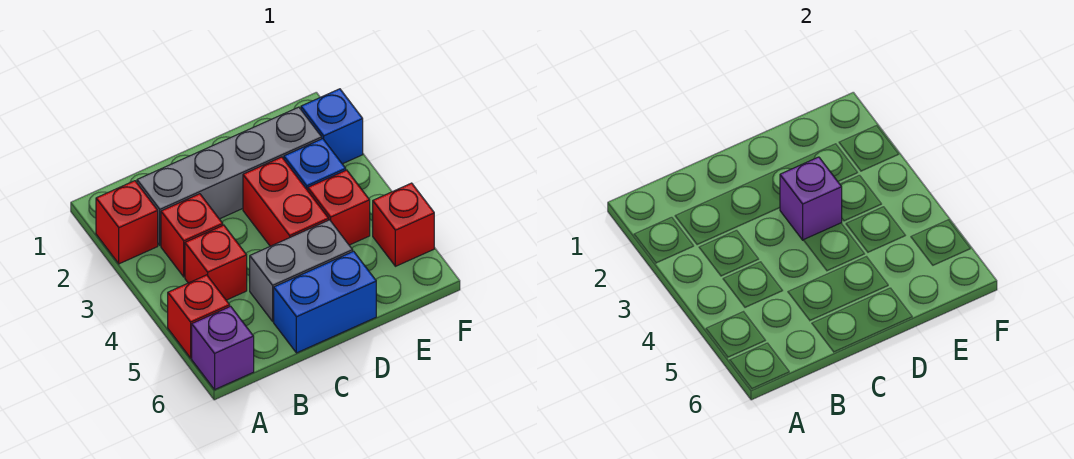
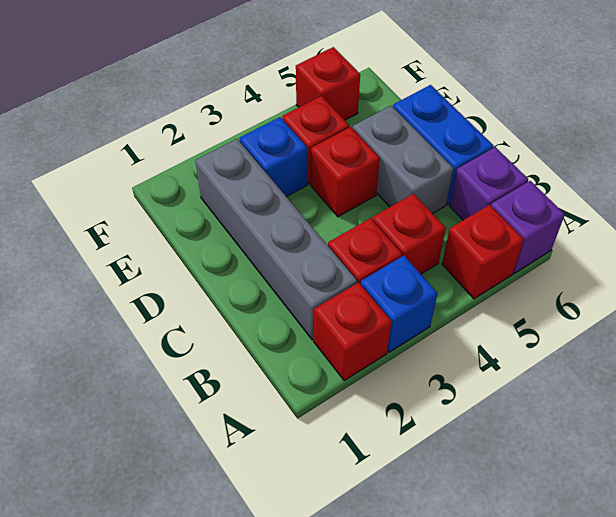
red brick D3:D4 level 1 -> red brick D4 level 1
purple brick D3 level 2 -> purple brick B6 level 1
blue brick F2 level 1 -> blue brick A3 level 1

